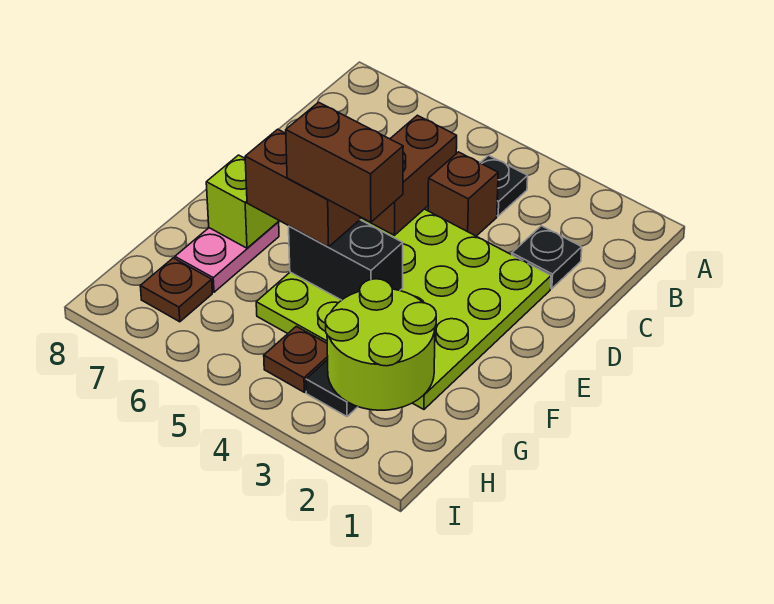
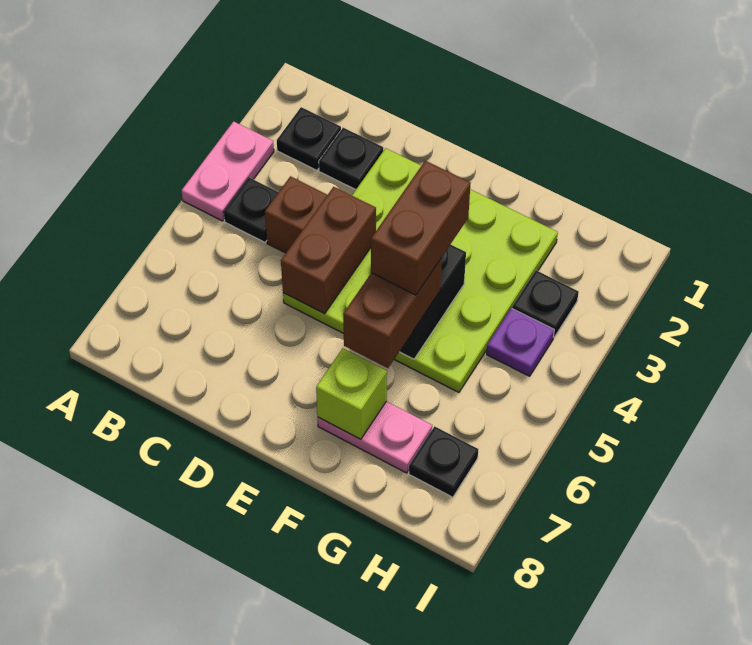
none -> pink plate A3:A4 level 1
none -> black plate B2 level 1
brown brick C5:D5 level 2 -> brown brick D4:D5 level 2
lime round brick G2:H3 level 2 -> none
brown plate H4 level 1 -> purple plate H4 level 1
brown plate H7 level 1 -> black plate H7 level 1

